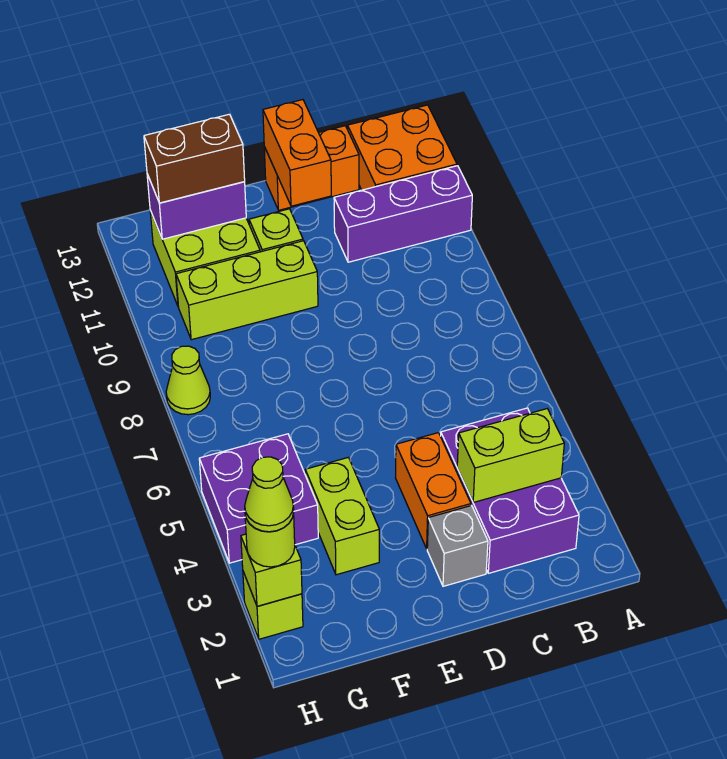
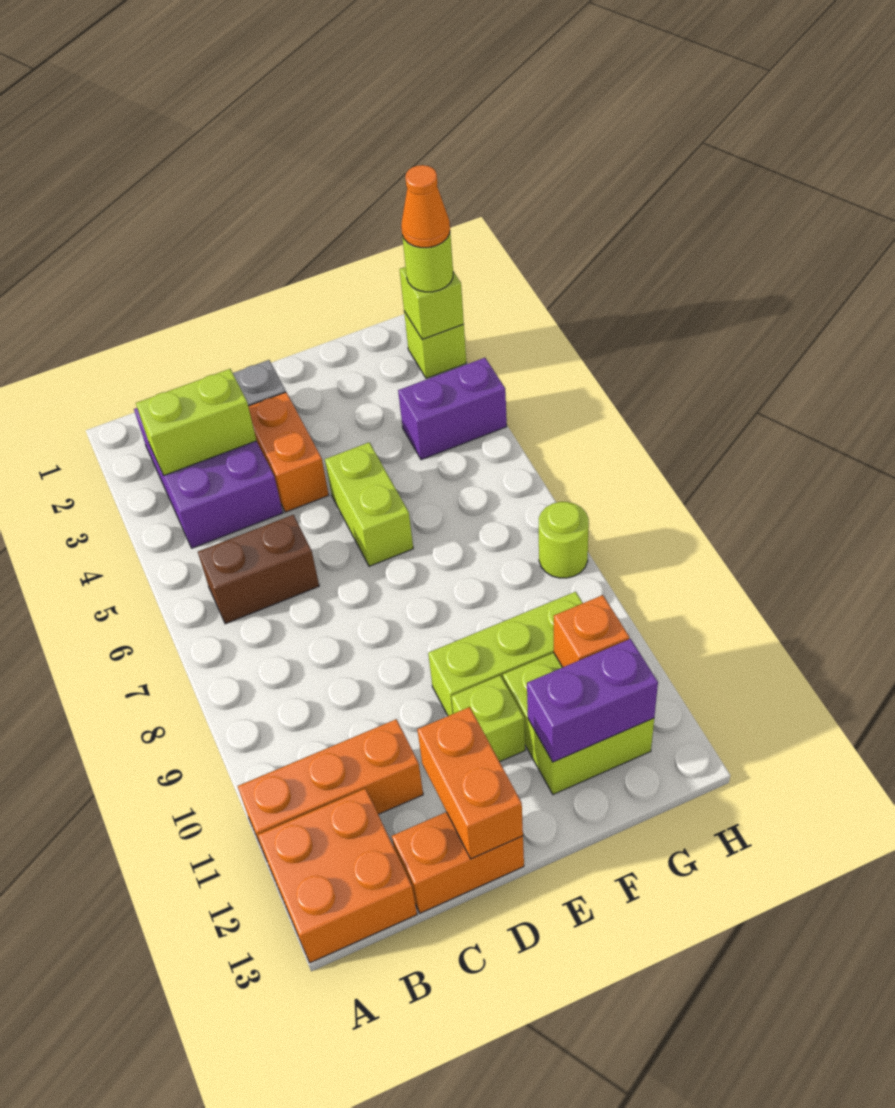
purple brick A11:C11 level 1 -> orange brick A11:C11 level 1
lime brick F3:F4 level 1 -> lime brick E5:E6 level 1
brown brick F12:G12 level 3 -> brown brick B6:C6 level 1
purple brick G4:H5 level 1 -> purple brick G4:H4 level 1
none -> orange brick G11 level 2
lime cone H2 level 4 -> orange cone H2 level 4
lime cone H8 level 1 -> lime round brick H8 level 1

